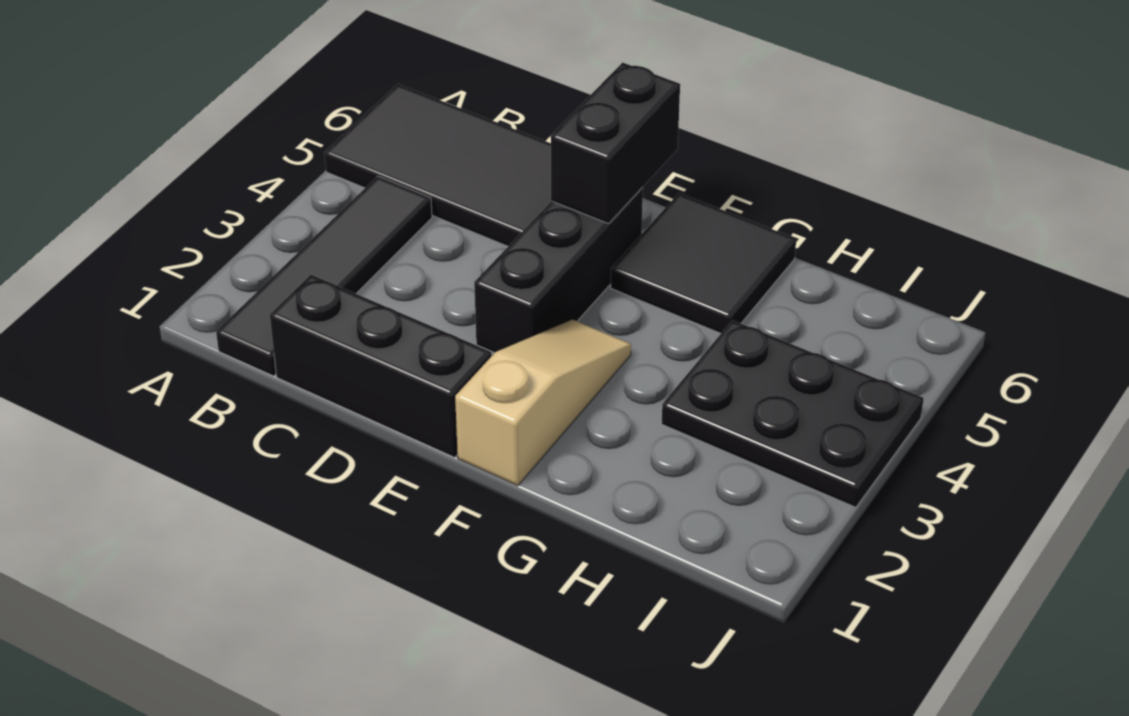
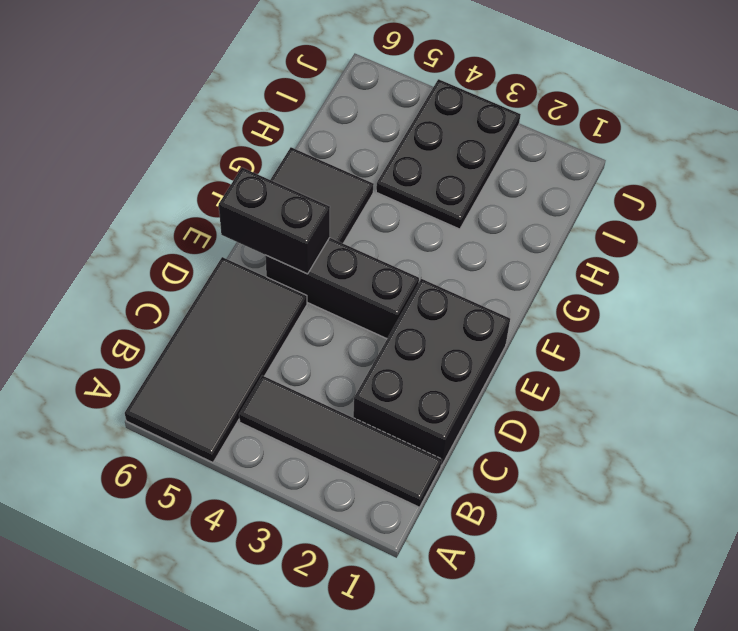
black brick C1:E1 level 1 -> black brick C1:E2 level 1
tan slope F1:F3 level 1 top 1 -> none

